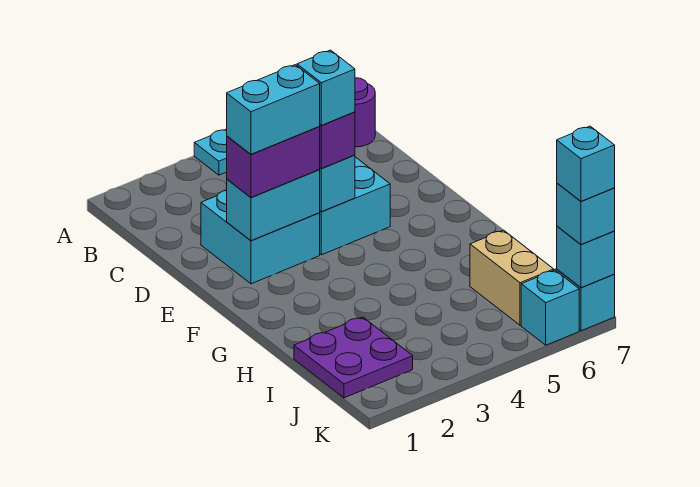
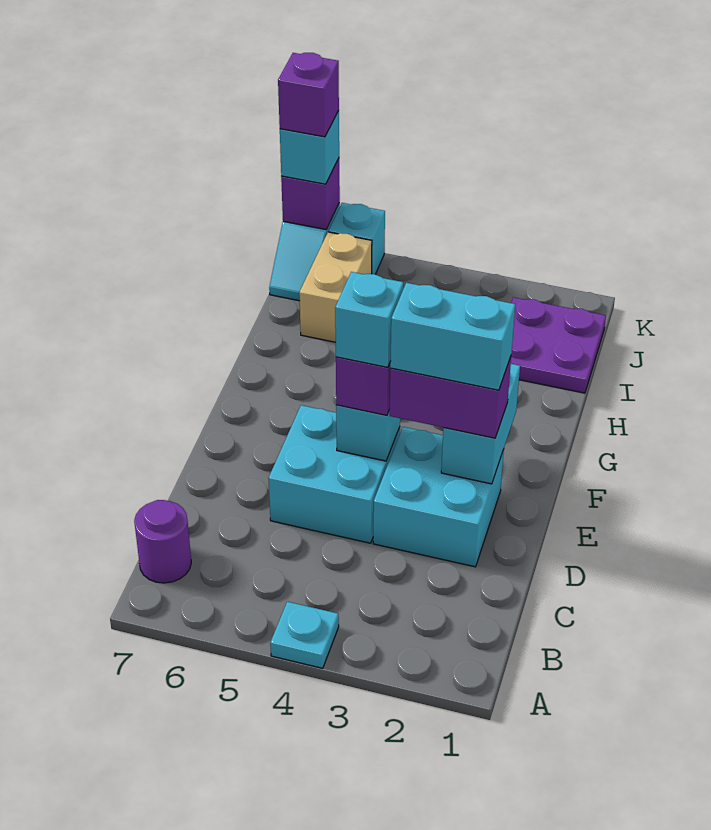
cyan brick E2:E3 level 2 -> cyan brick E2:F2 level 2
cyan brick K7 level 2 -> purple brick K7 level 2
cyan brick K7 level 4 -> purple brick K7 level 4

